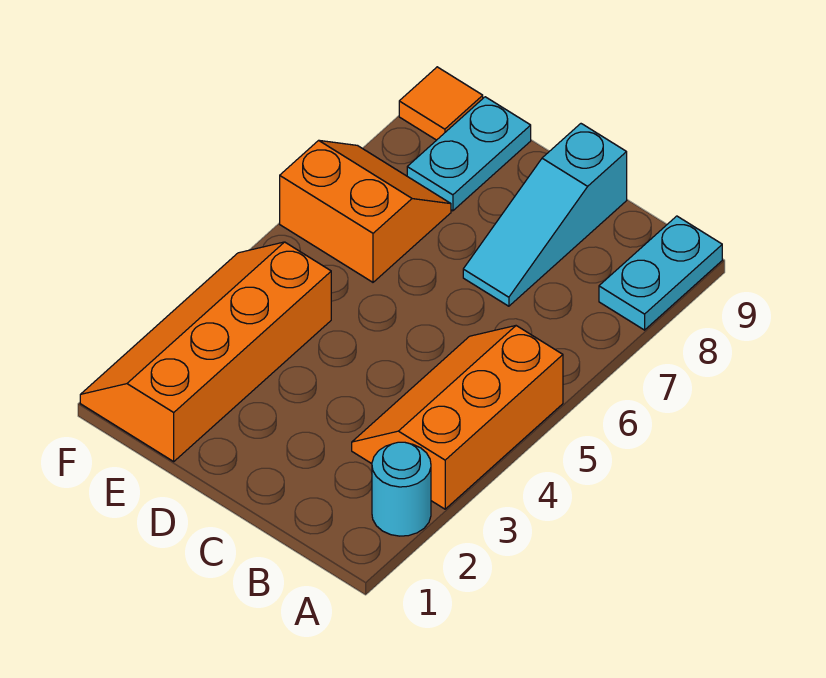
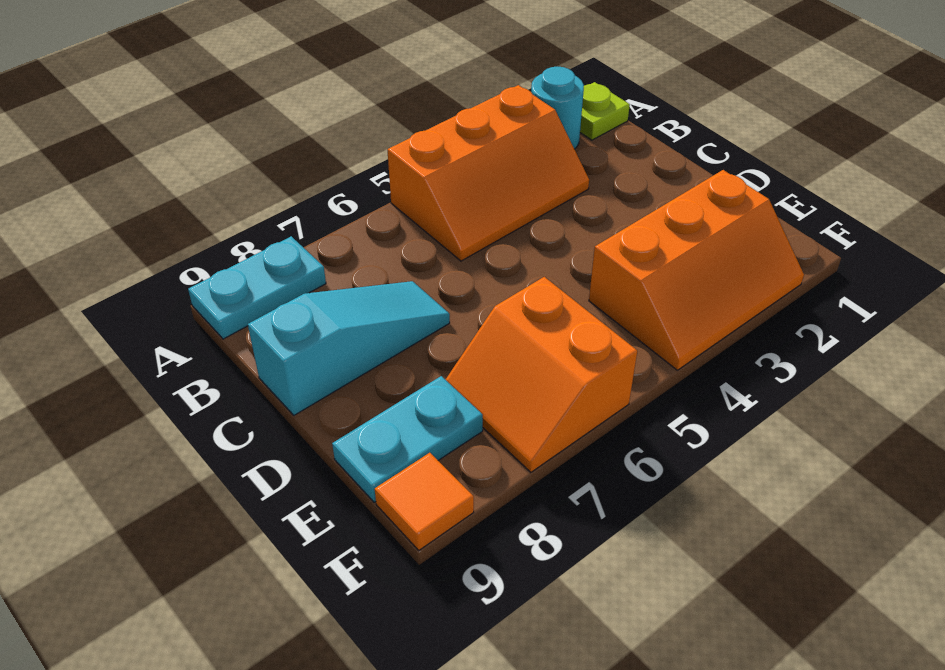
none -> lime plate A1 level 1
orange slope E1:F4 level 1 top E -> orange slope E2:F4 level 1 top E

